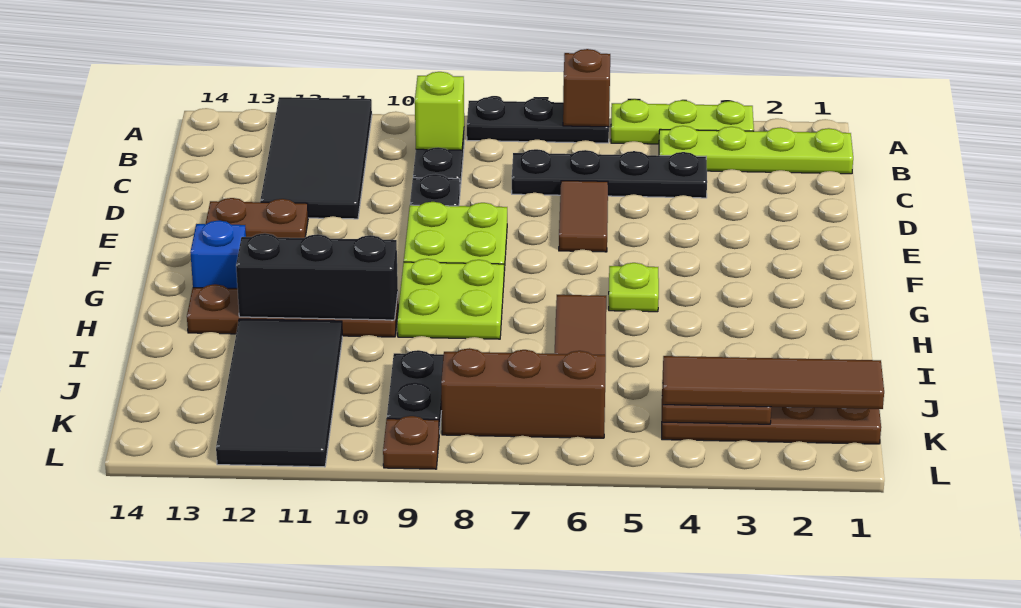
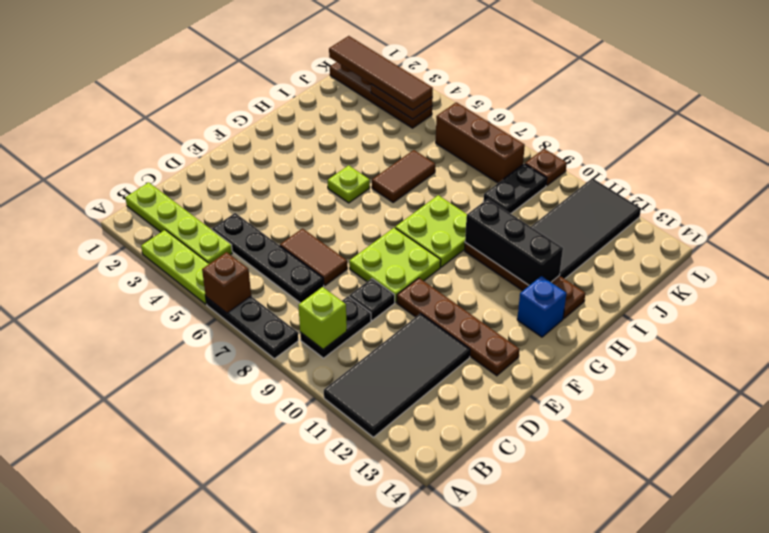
brown tile D6:E6 level 1 -> brown tile D6:D7 level 1
brown plate E12:E13 level 1 -> brown plate E10:E13 level 1

